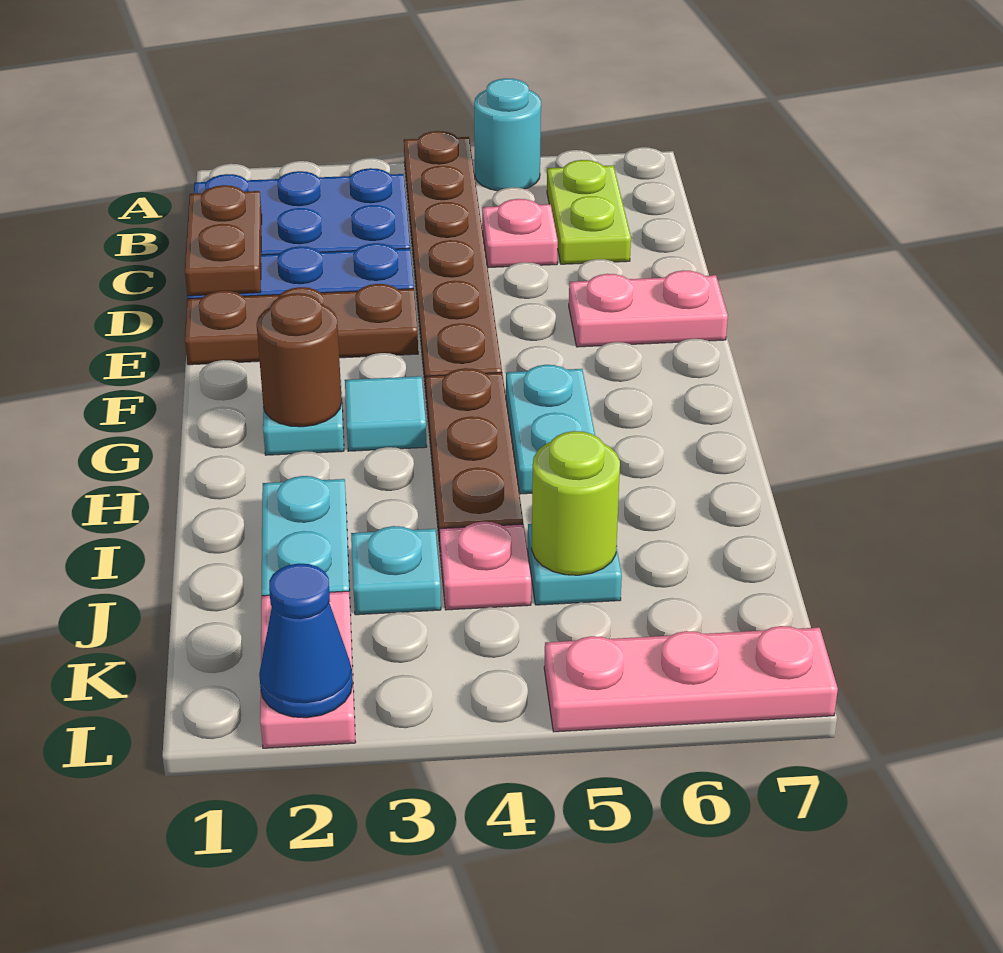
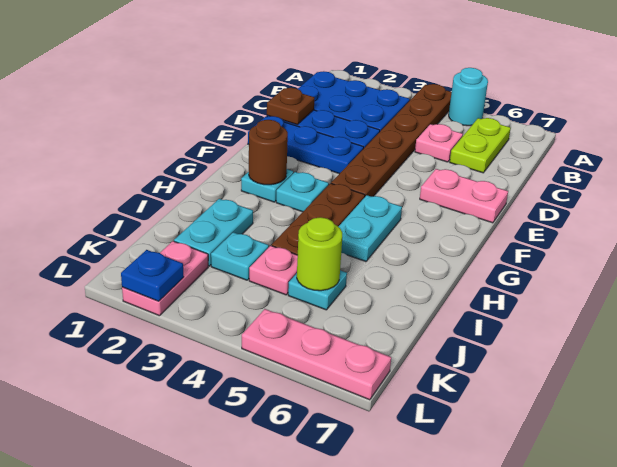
brown plate C1:D1 level 2 -> brown plate D1 level 2
brown plate E1:E3 level 1 -> blue plate E1:E3 level 1
cyan tile G3 level 1 -> cyan plate G3 level 1
blue cone L2 level 2 -> blue plate L2 level 2

